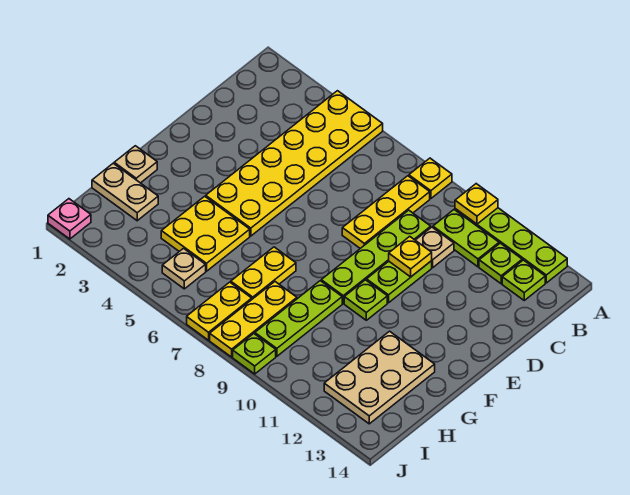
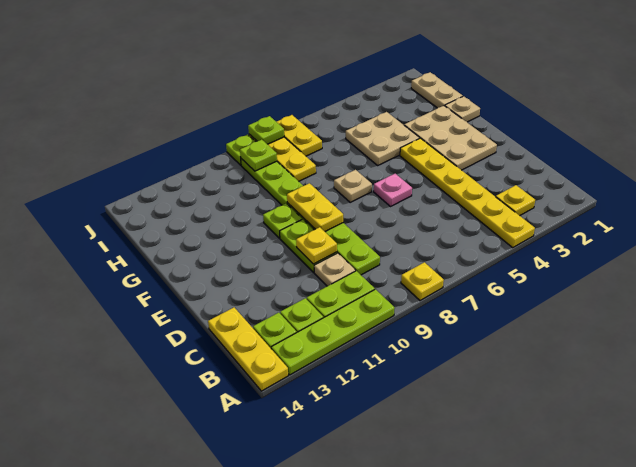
yellow plate A4:F5 level 1 -> yellow plate A4:F4 level 1
yellow plate A10 level 2 -> yellow plate B3 level 1
yellow plate B8:D8 level 1 -> yellow plate A14:C14 level 1
yellow plate G4:H5 level 1 -> tan plate G4:H5 level 1
yellow plate G7:H7 level 1 -> yellow plate E9:F9 level 2
tan plate G12:I13 level 1 -> tan plate E2:G3 level 1
tan plate H1:H2 level 1 -> tan plate H1:I1 level 1
tan plate I5 level 1 -> tan plate F7 level 1
none -> lime plate I9 level 2
pink plate J1 level 1 -> pink plate E6 level 1
none -> lime plate J8 level 2

